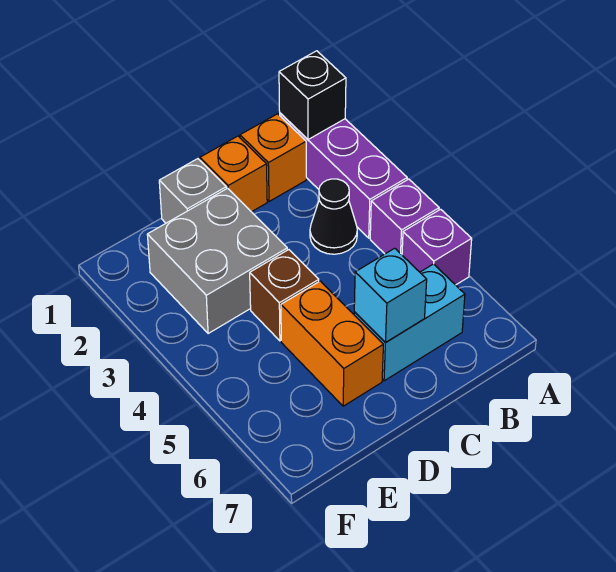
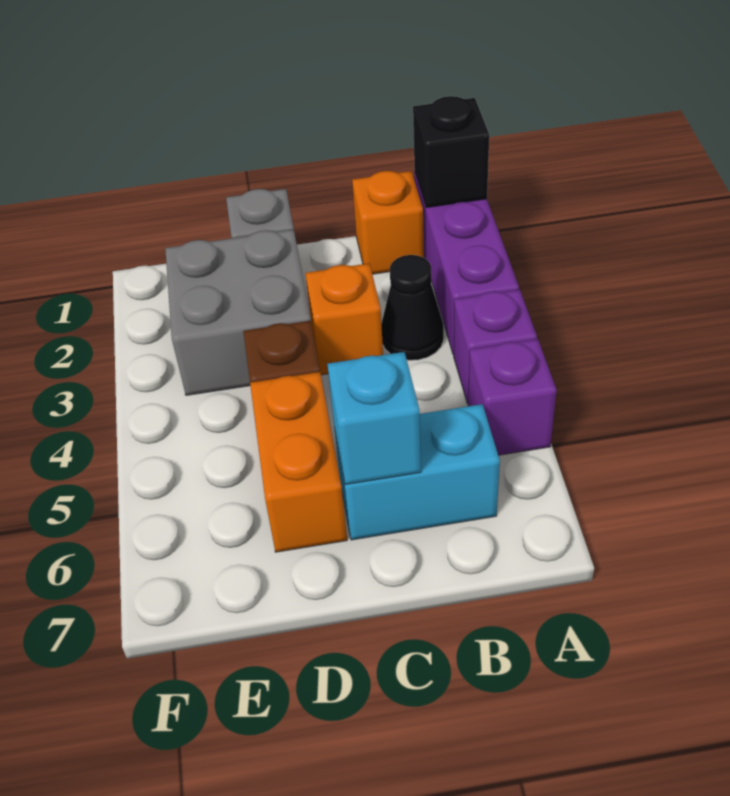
orange brick C1 level 1 -> orange brick C3 level 1

